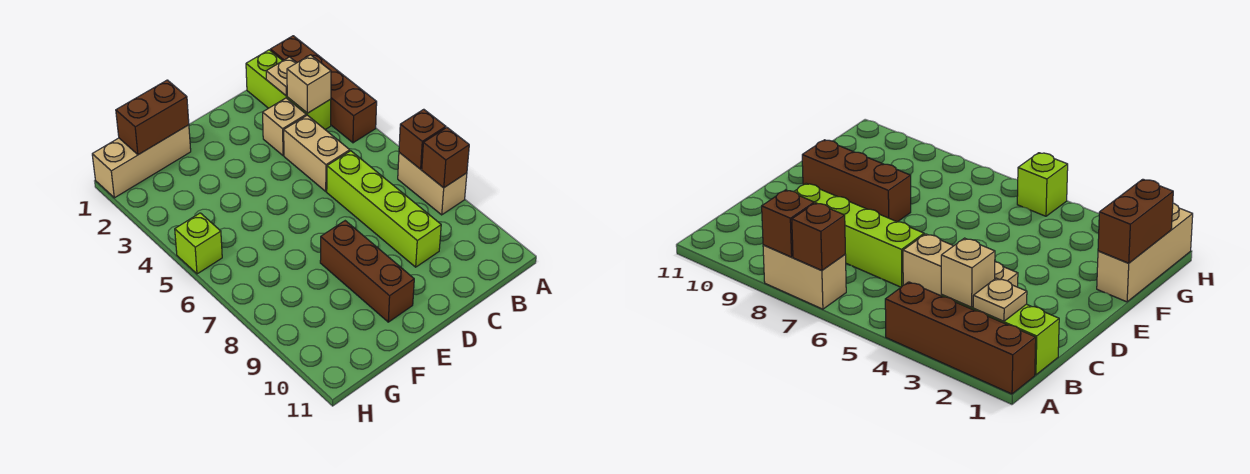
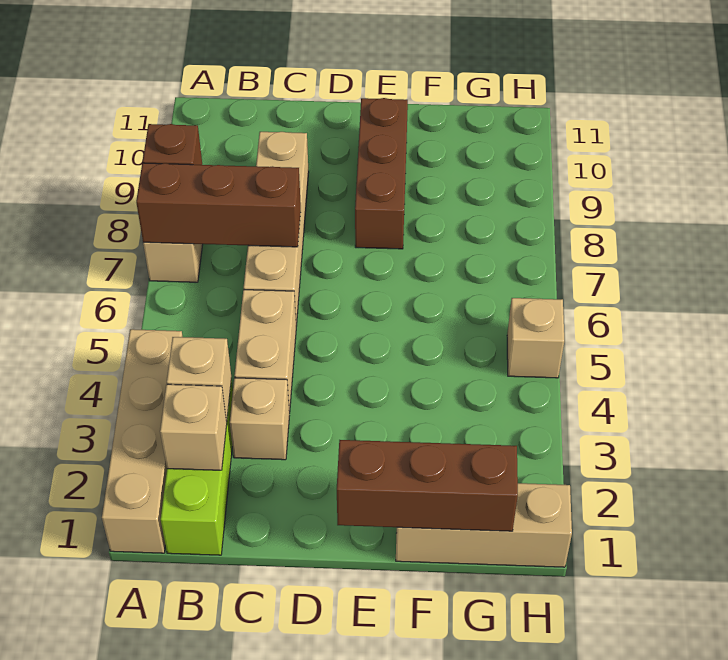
brown brick A1:A4 level 1 -> tan brick A1:A4 level 1
brown brick A7 level 2 -> brown brick A7:C7 level 2
tan plate B2 level 2 -> tan brick B2 level 2
lime brick C6:C9 level 1 -> tan brick C6:C9 level 1
brown brick F1:G1 level 2 -> brown brick E1:G1 level 2
lime brick H5 level 1 -> tan brick H5 level 1

